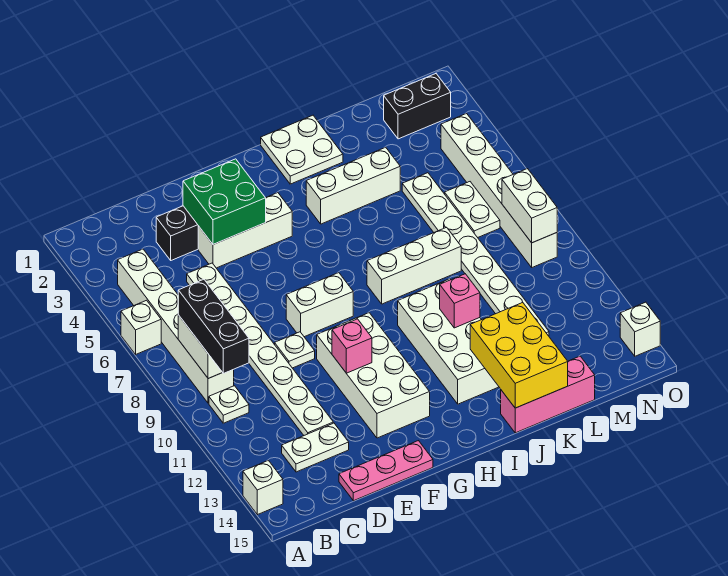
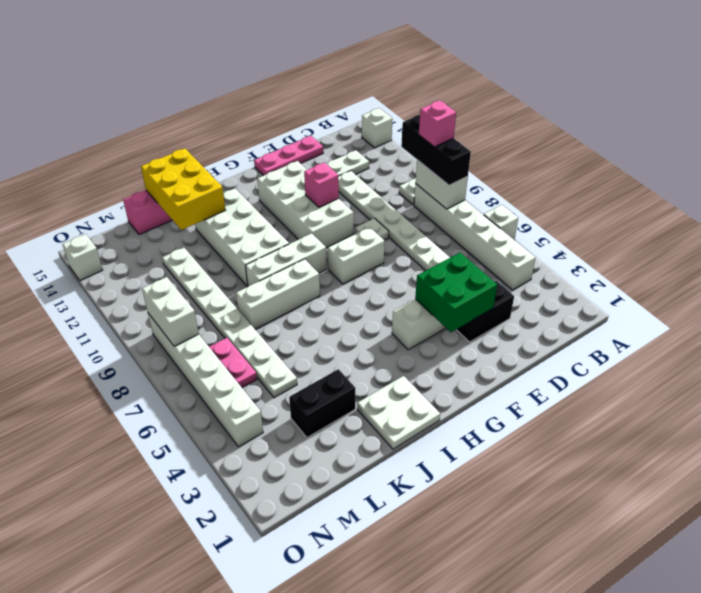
white brick I4:K4 level 1 -> white brick H9:J9 level 1
pink brick J11 level 2 -> pink brick B9 level 4
black brick M2:N2 level 1 -> black brick K3:L3 level 1
white plate M6:M7 level 1 -> pink plate M6:M7 level 1

